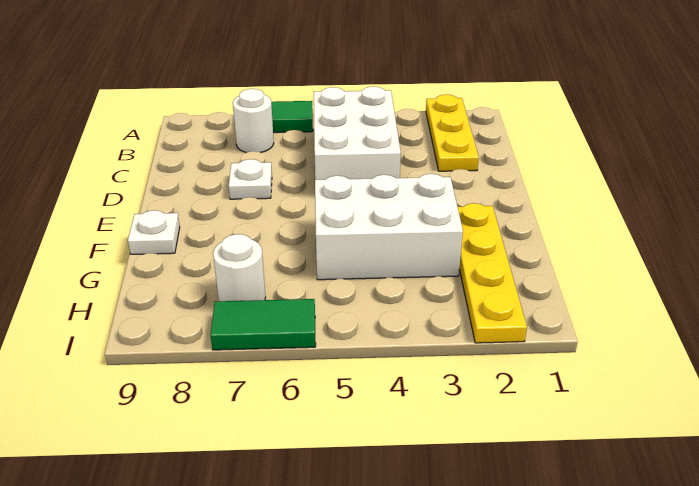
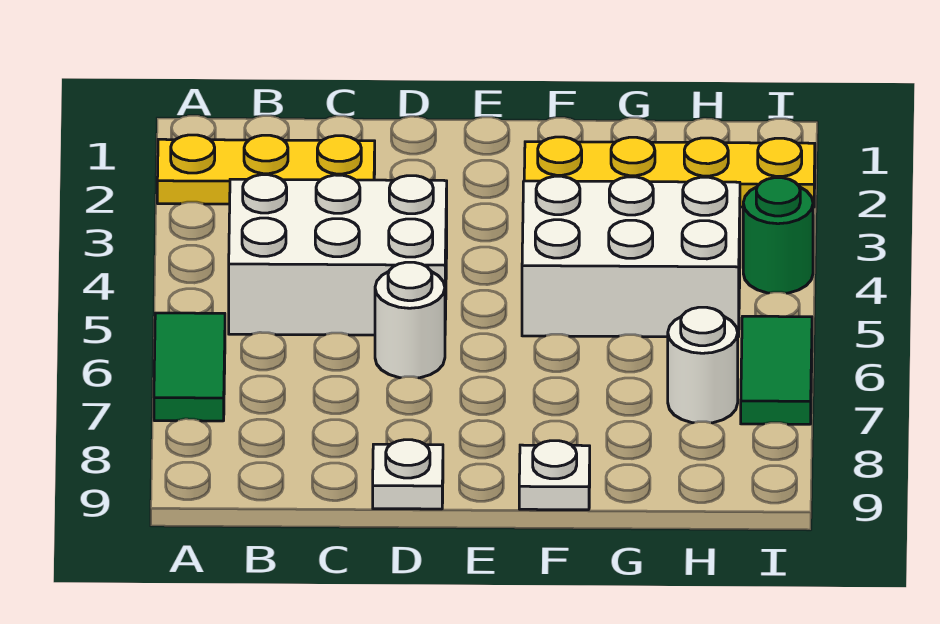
white round brick B7 level 1 -> white round brick D6 level 1
white plate D7 level 1 -> white plate D9 level 1
white brick F3:G5 level 1 -> white brick F4:H5 level 1
none -> green round brick I4 level 1

